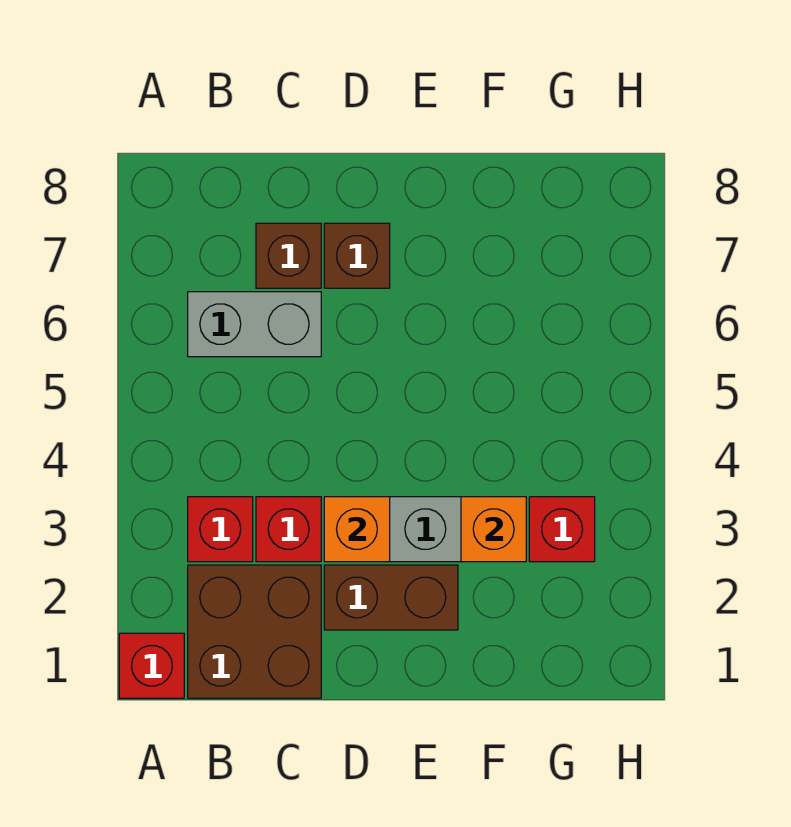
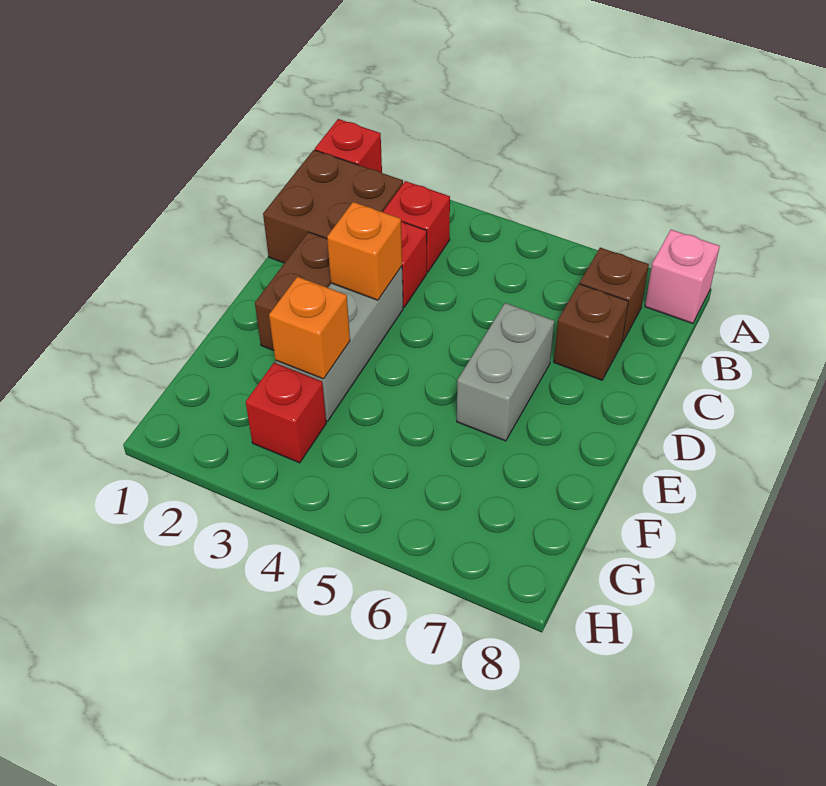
none -> pink brick A8 level 1
grey brick B6:C6 level 1 -> grey brick D6:E6 level 1
brown brick D7 level 1 -> brown brick B7 level 1

